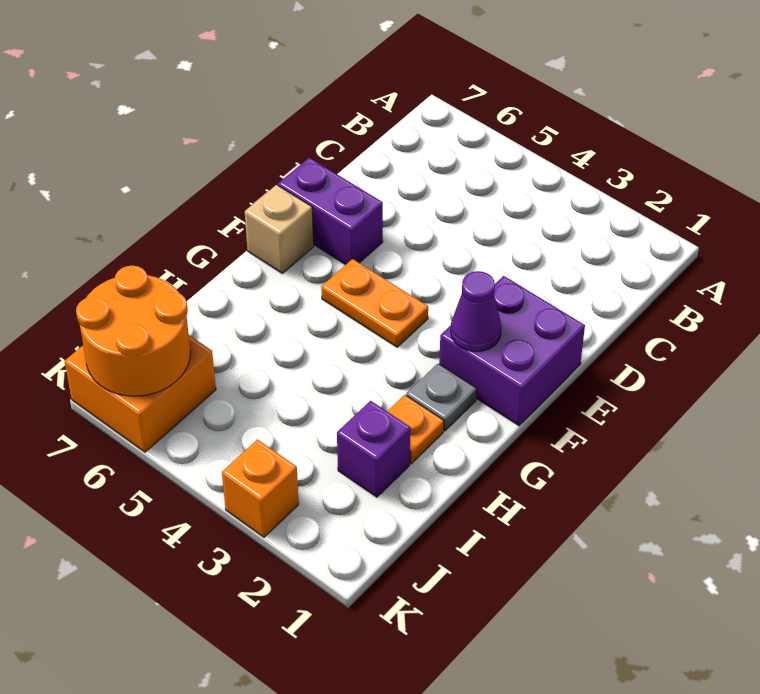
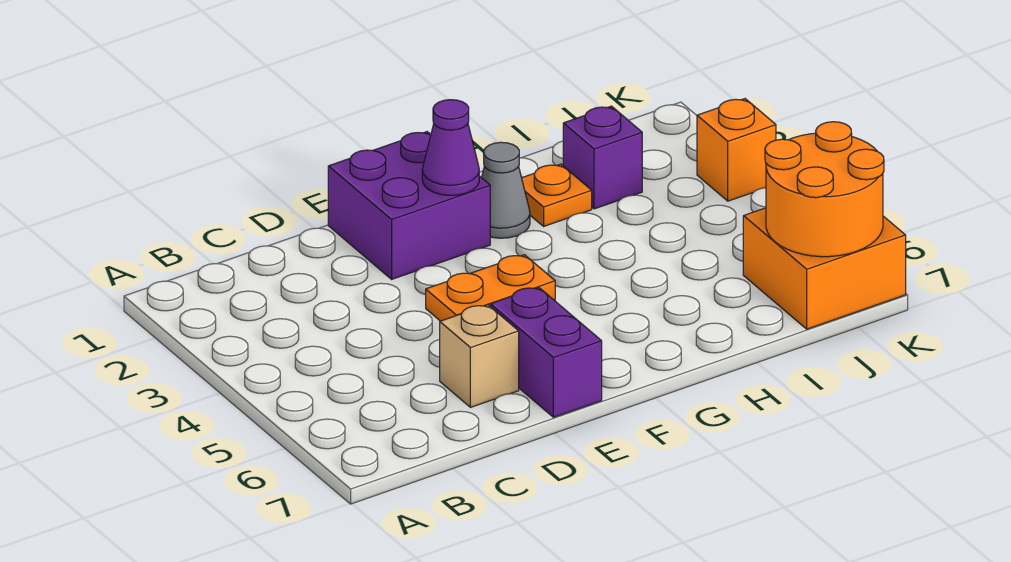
orange plate F4:F5 level 1 -> orange plate E4:F4 level 1
tan brick F7 level 1 -> tan brick D6 level 1
grey plate G2 level 1 -> grey cone G2 level 1

